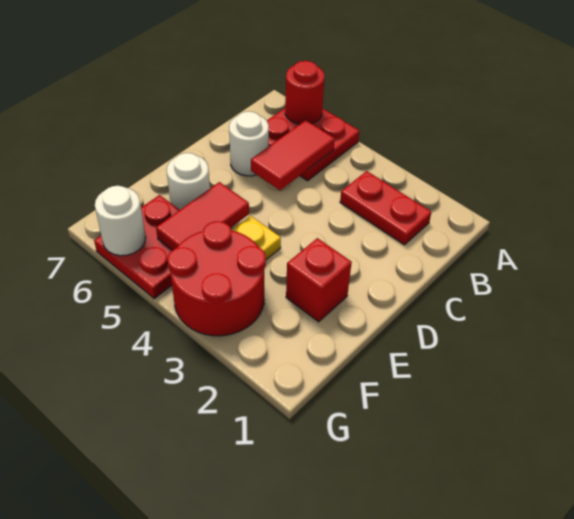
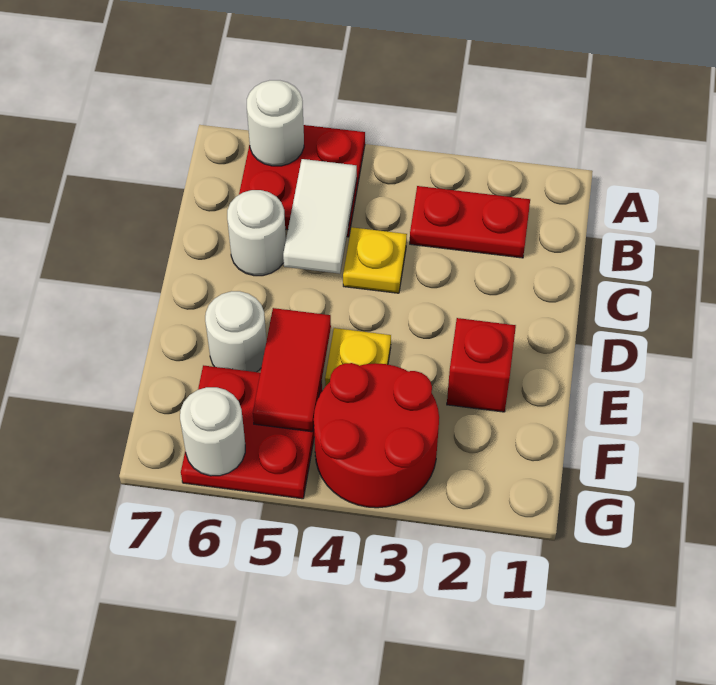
red round brick A6 level 2 -> white round brick A6 level 2
red tile B5:C5 level 2 -> white tile B5:C5 level 2
none -> yellow plate C4 level 1

